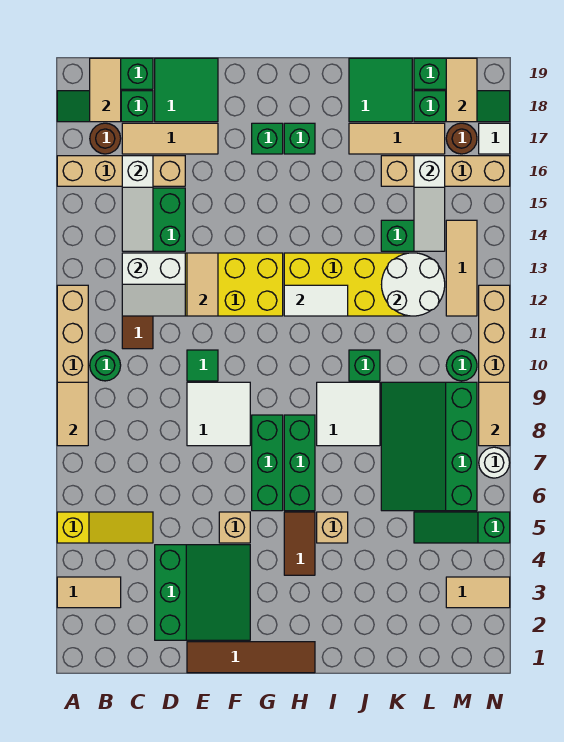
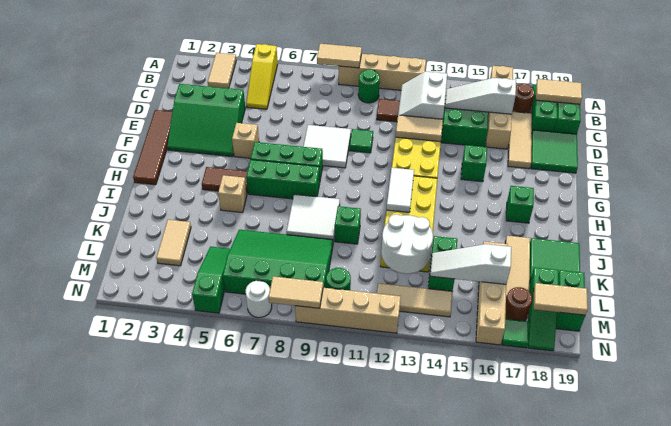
green brick G17 level 1 -> green brick F15 level 1
tan tile M3:N3 level 1 -> tan tile K3:L3 level 1
white tile N17 level 1 -> green tile N17 level 1

